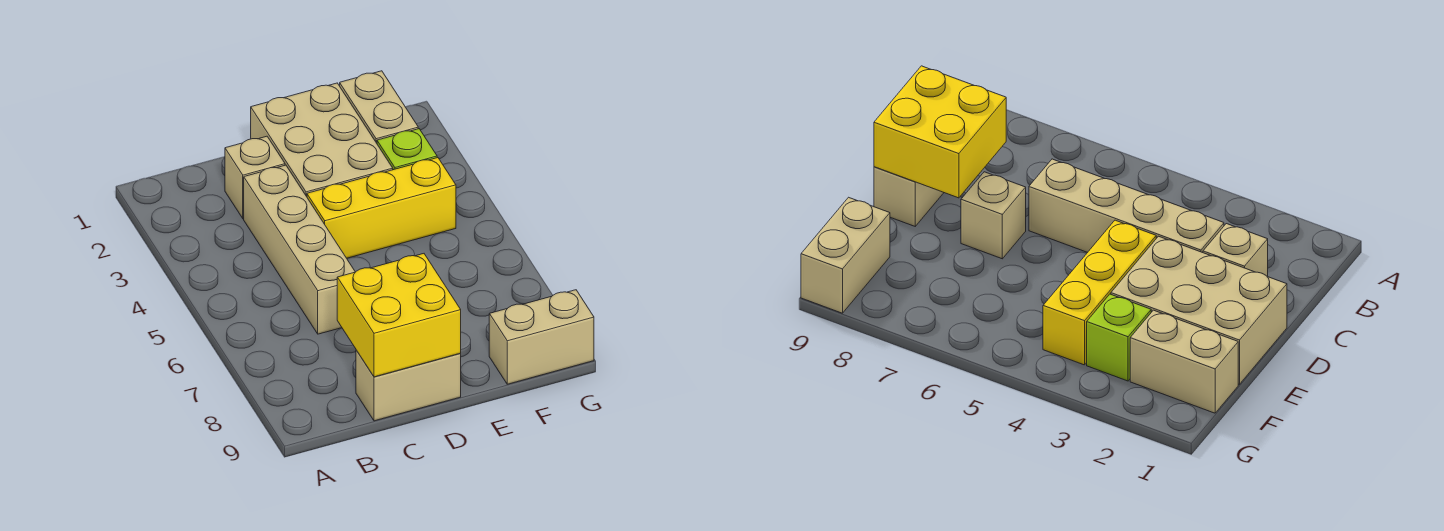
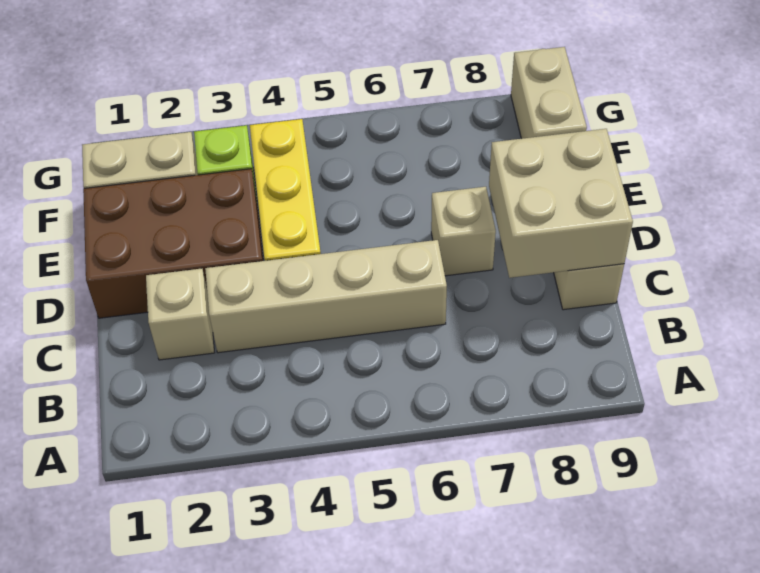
yellow brick C8:D9 level 2 -> tan brick C8:D9 level 2
tan brick D1:E3 level 1 -> brown brick D1:E3 level 1

